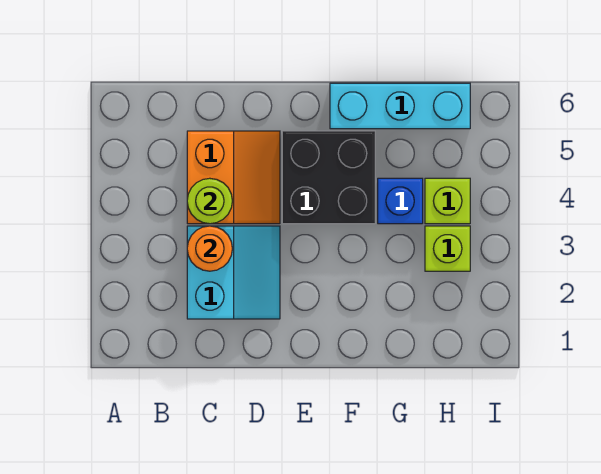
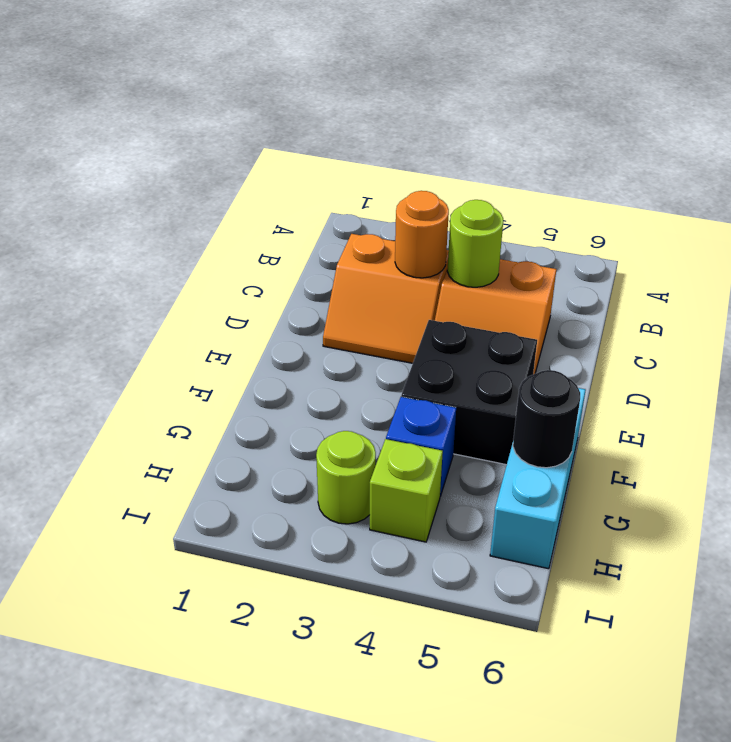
cyan slope C2:D3 level 1 top C -> orange slope C2:D3 level 1 top C
none -> black round brick G6 level 2
lime brick H3 level 1 -> lime round brick H3 level 1

